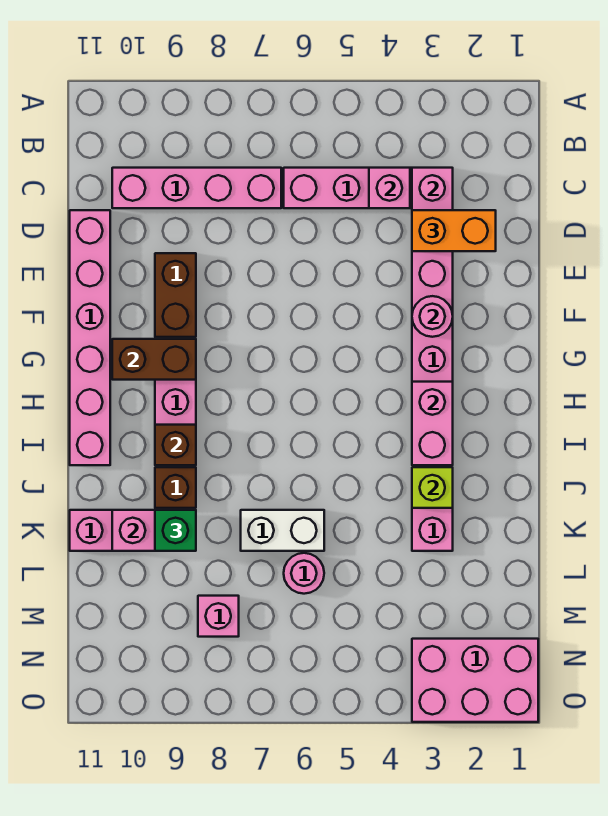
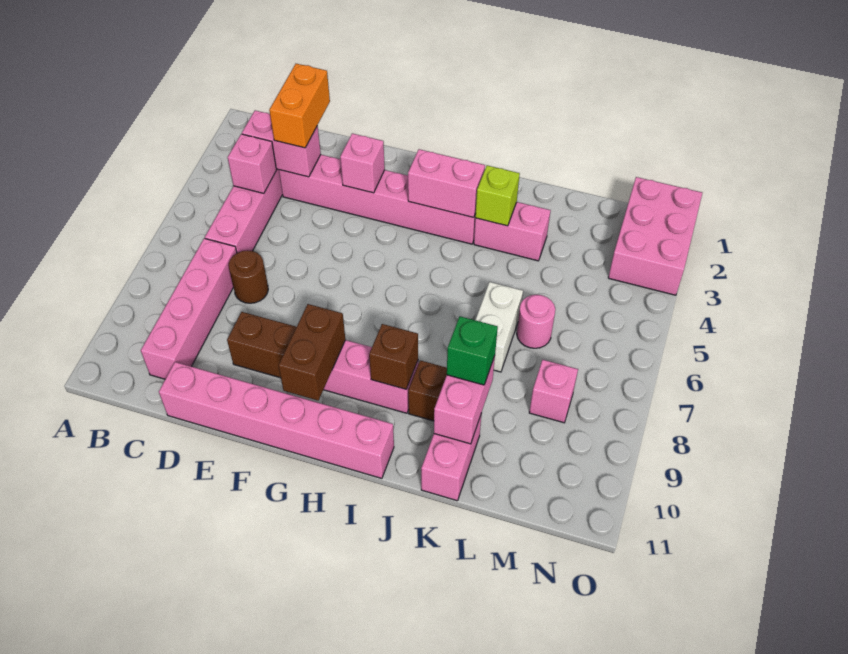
none -> brown round brick D7 level 1
pink round brick F3 level 2 -> pink brick F3 level 2

